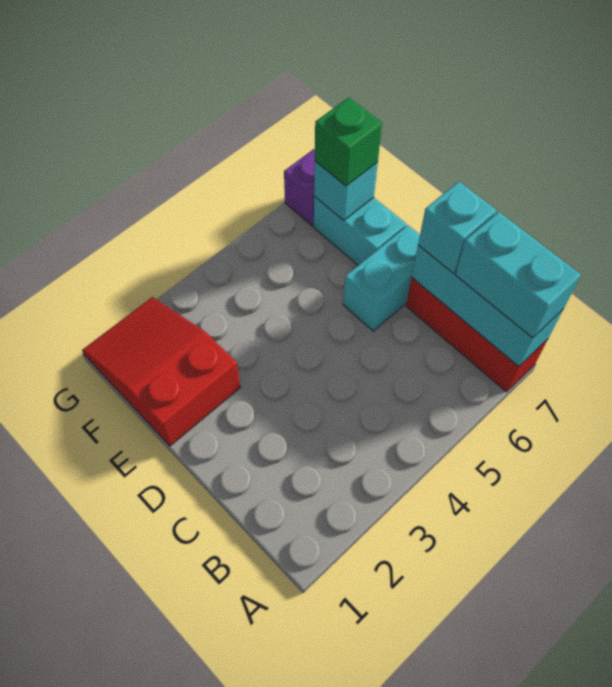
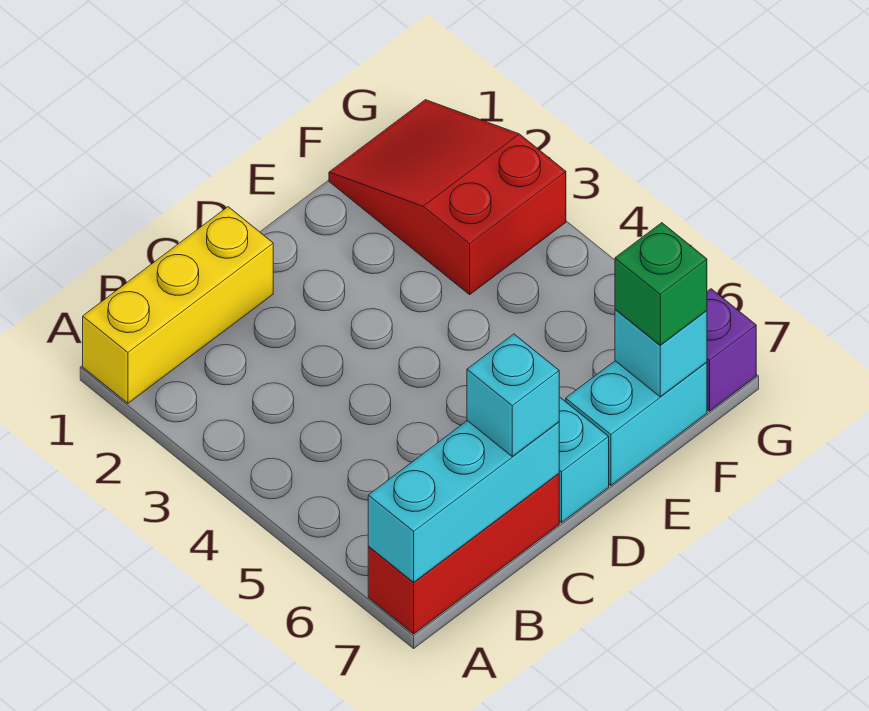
none -> yellow brick A1:C1 level 1
cyan brick A7:B7 level 3 -> none
red slope E1:G2 level 1 top E -> red slope F1:G3 level 1 top 3

